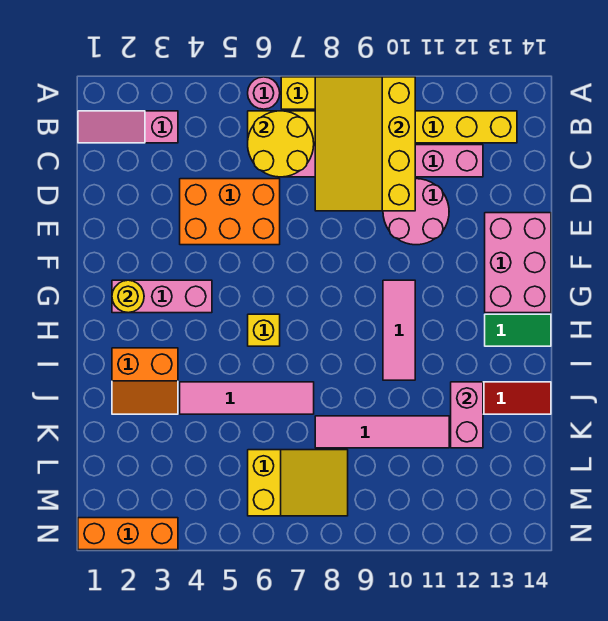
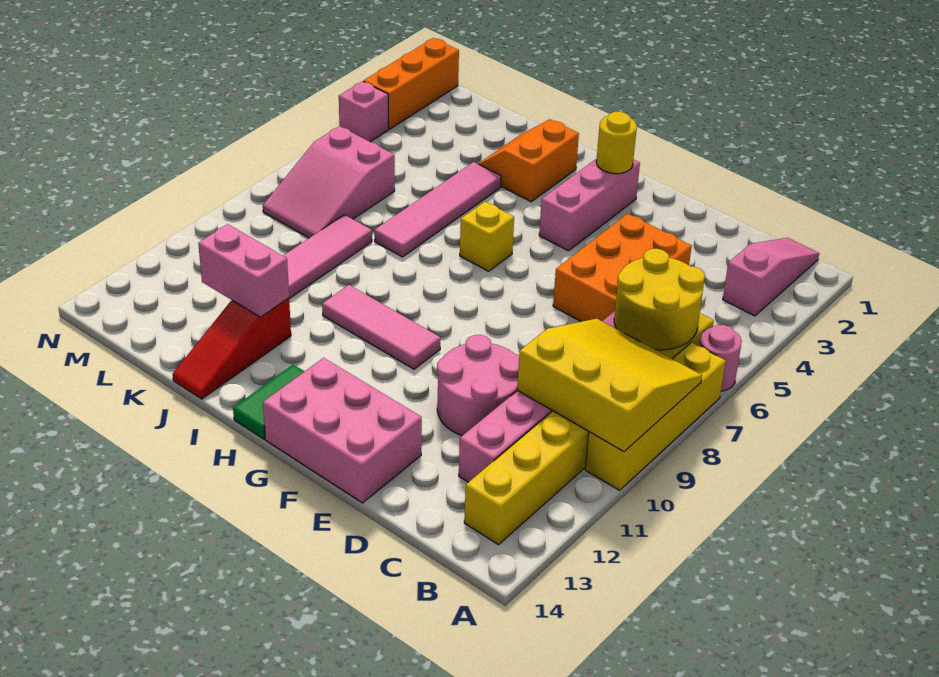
yellow slope A8:D10 level 2 top 10 -> yellow slope A8:C10 level 2 top 10
yellow slope L6:M8 level 1 top 6 -> pink slope L6:M8 level 1 top 6
none -> pink brick N4 level 1

